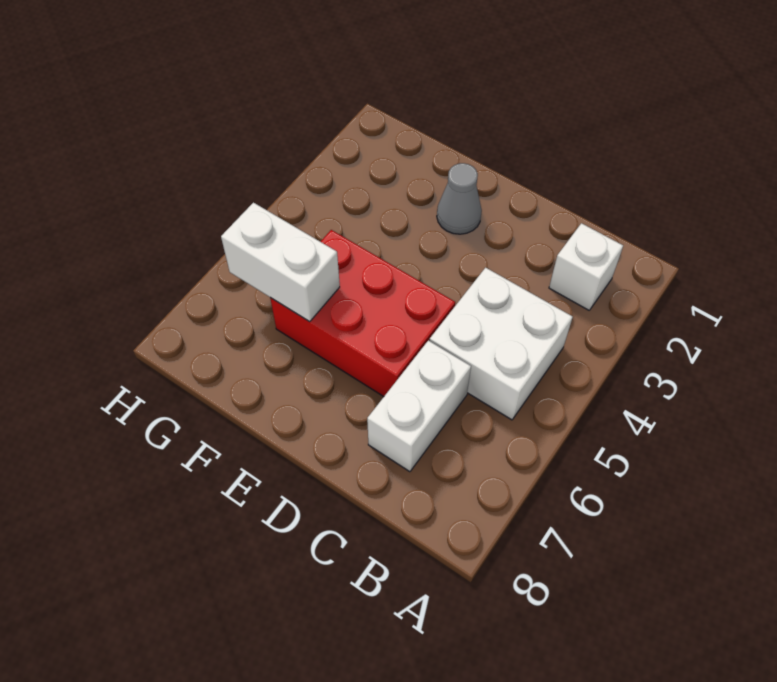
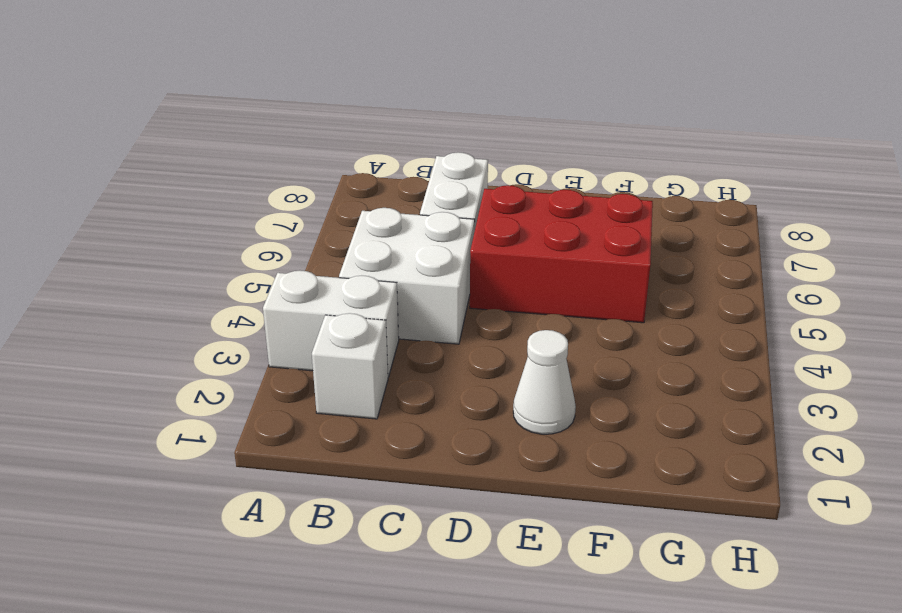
grey cone E2 level 1 -> white cone E2 level 1
white brick F6:G6 level 2 -> white brick A3:B3 level 1

